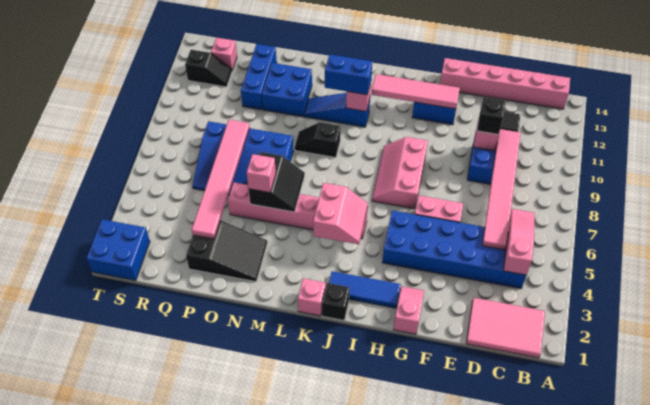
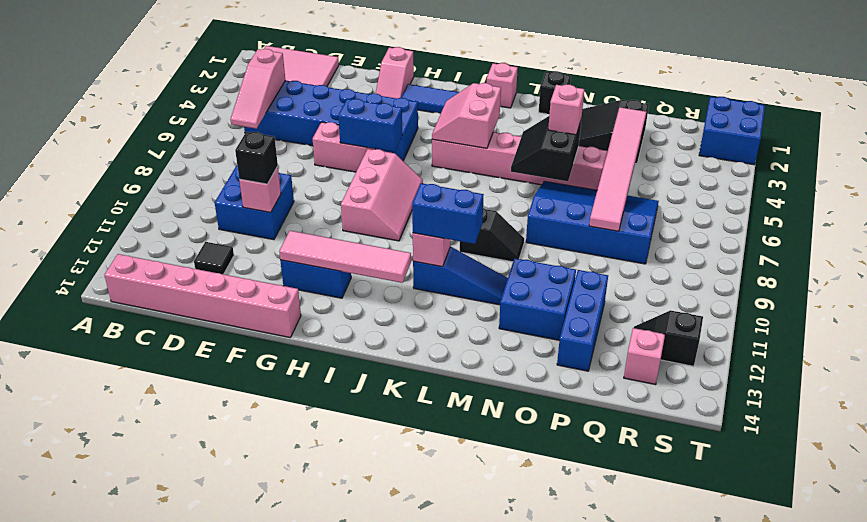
pink tile D5:D10 level 2 -> none
none -> blue brick G6:H6 level 2
black brick J1 level 1 -> black brick M1 level 1

